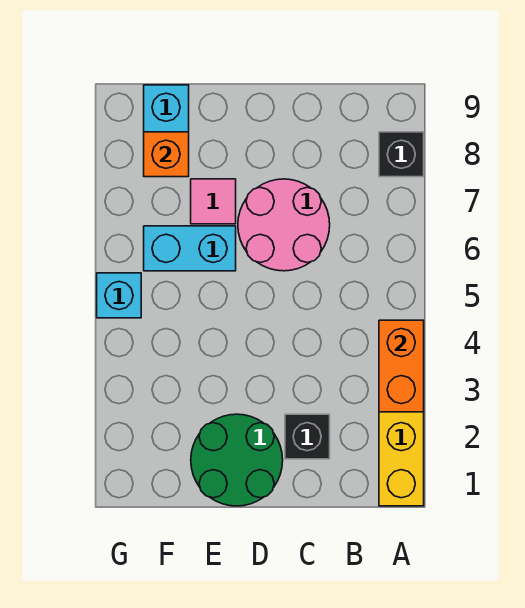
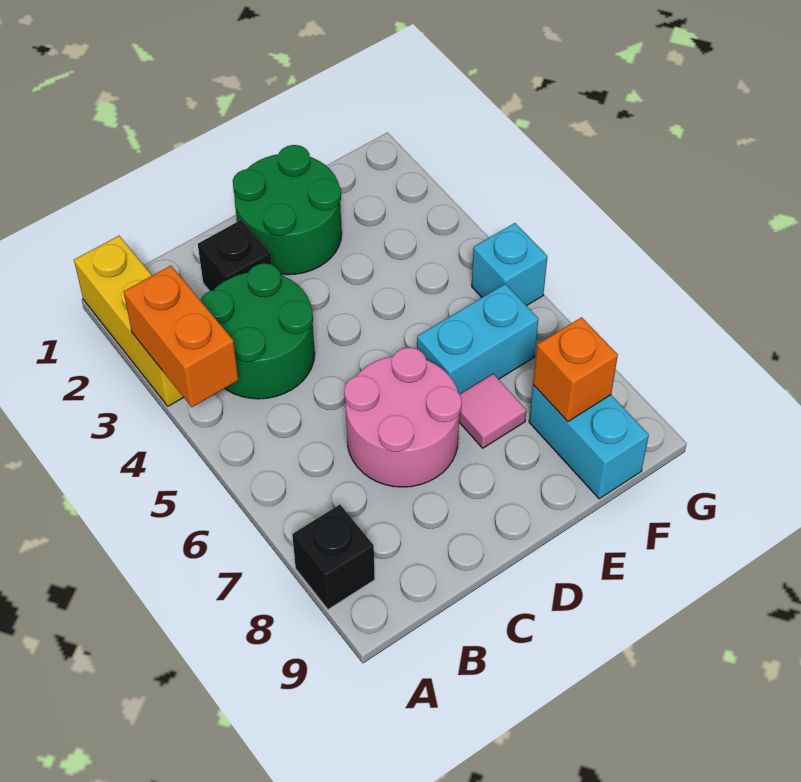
none -> green round brick B3:C4 level 1

